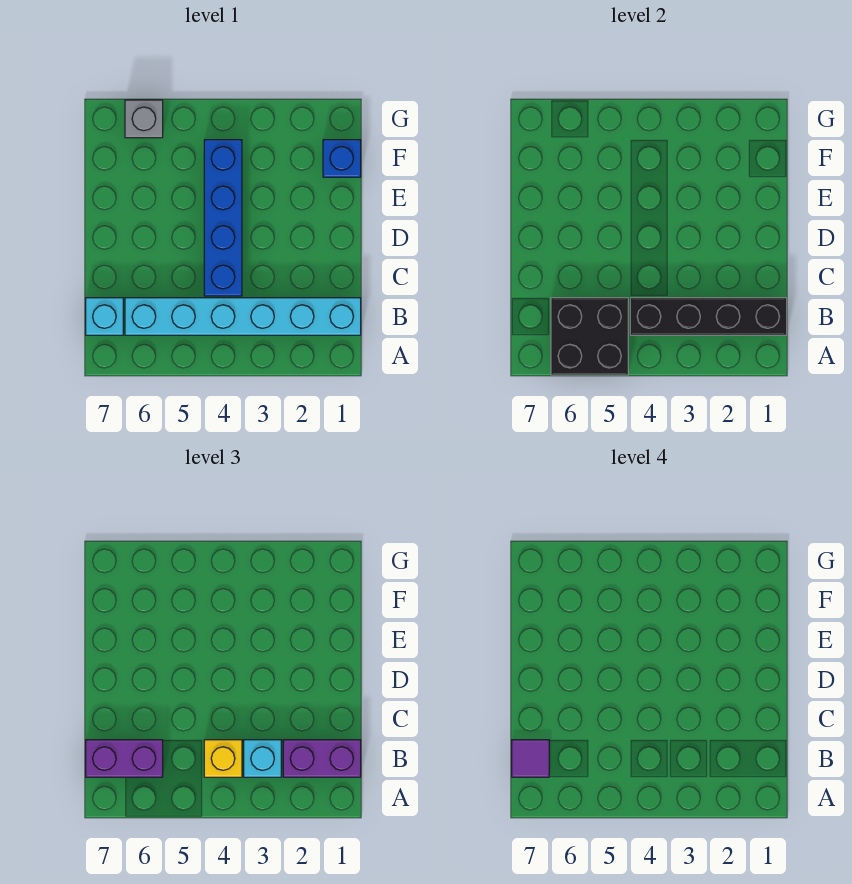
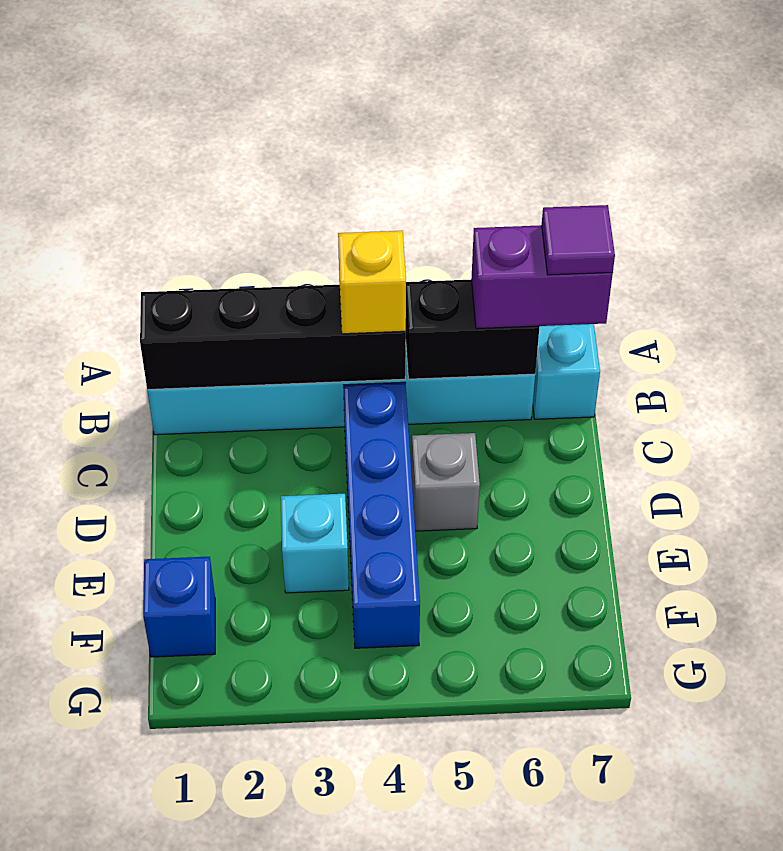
black brick A5:B6 level 2 -> black brick B5:B6 level 2
purple brick B1:B2 level 3 -> none
cyan brick B3 level 3 -> cyan brick E3 level 1
grey brick G6 level 1 -> grey brick D5 level 1

